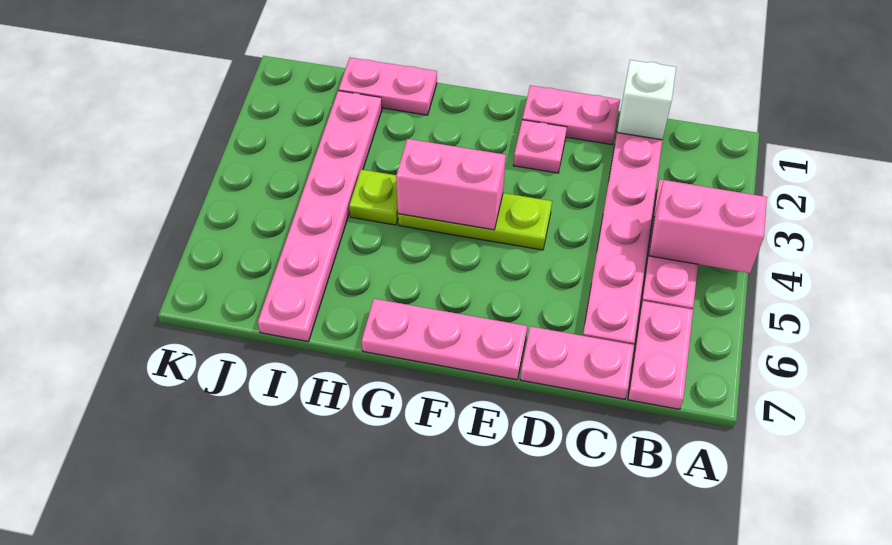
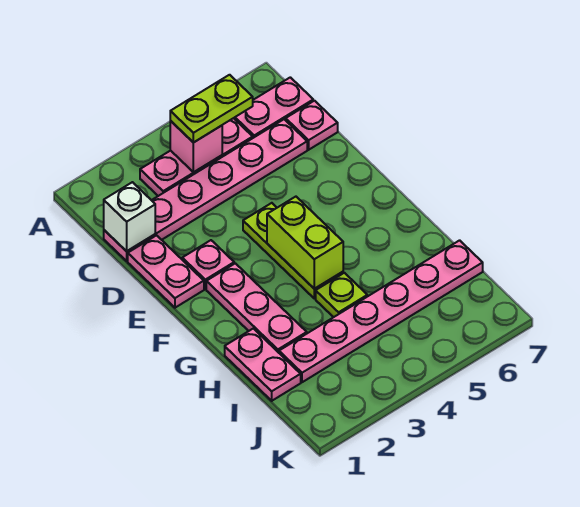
pink brick A4:B4 level 2 -> pink brick B4 level 2
none -> lime plate B4:B5 level 3
pink plate C7:D7 level 1 -> pink plate C7 level 1
pink plate E7:G7 level 1 -> pink plate F2:H2 level 1
pink brick F4:G4 level 2 -> lime brick F4:G4 level 2

